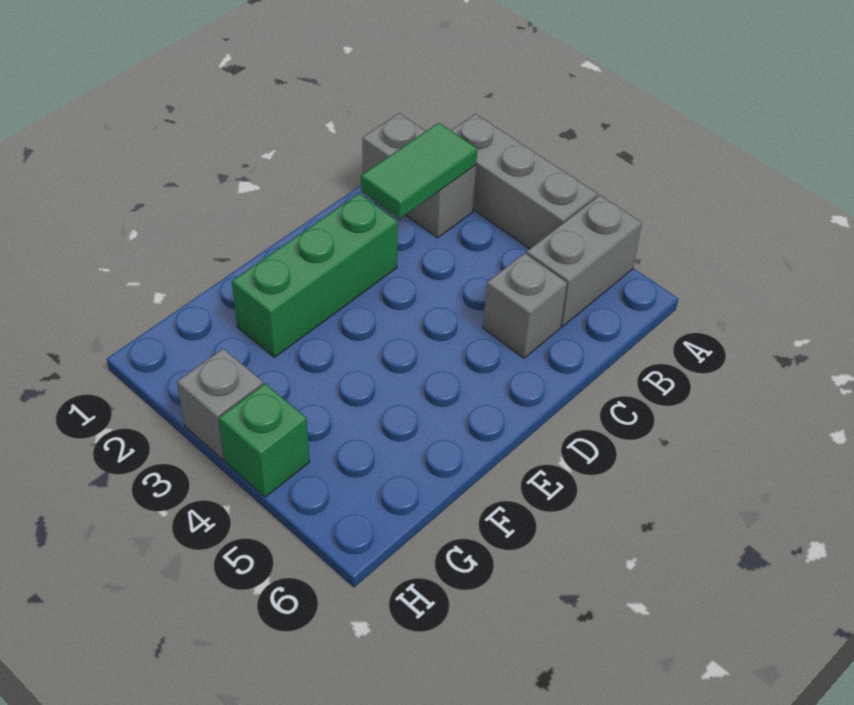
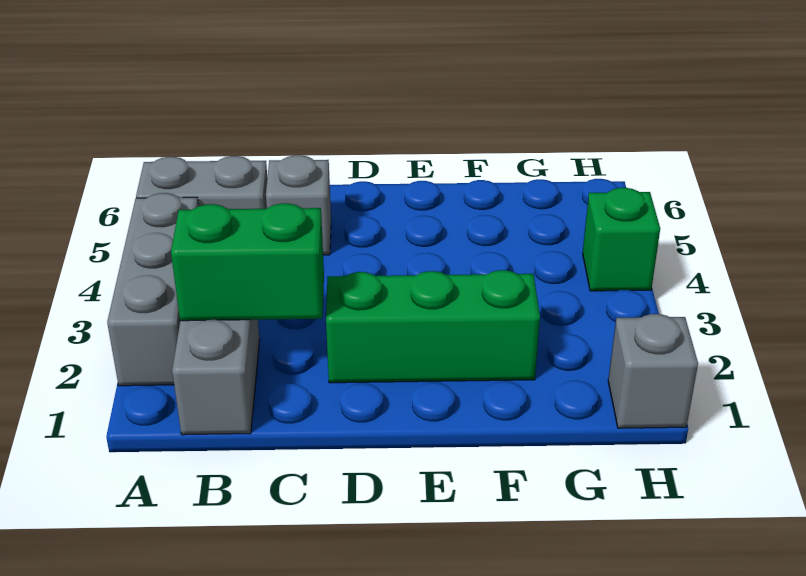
green tile B2:C2 level 2 -> green brick B2:C2 level 2
grey brick H3 level 1 -> grey brick H1 level 1

